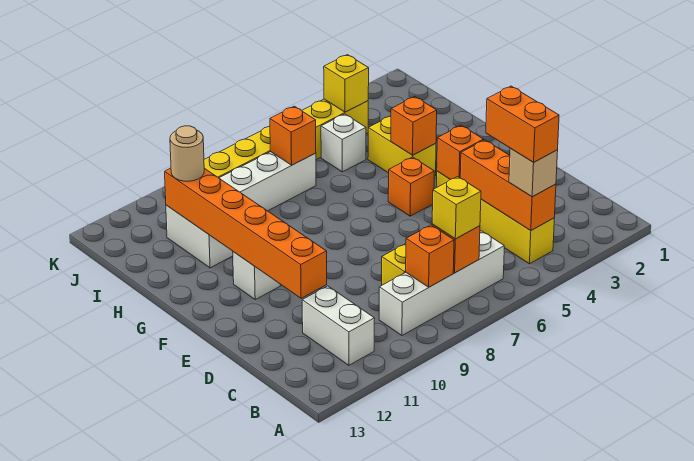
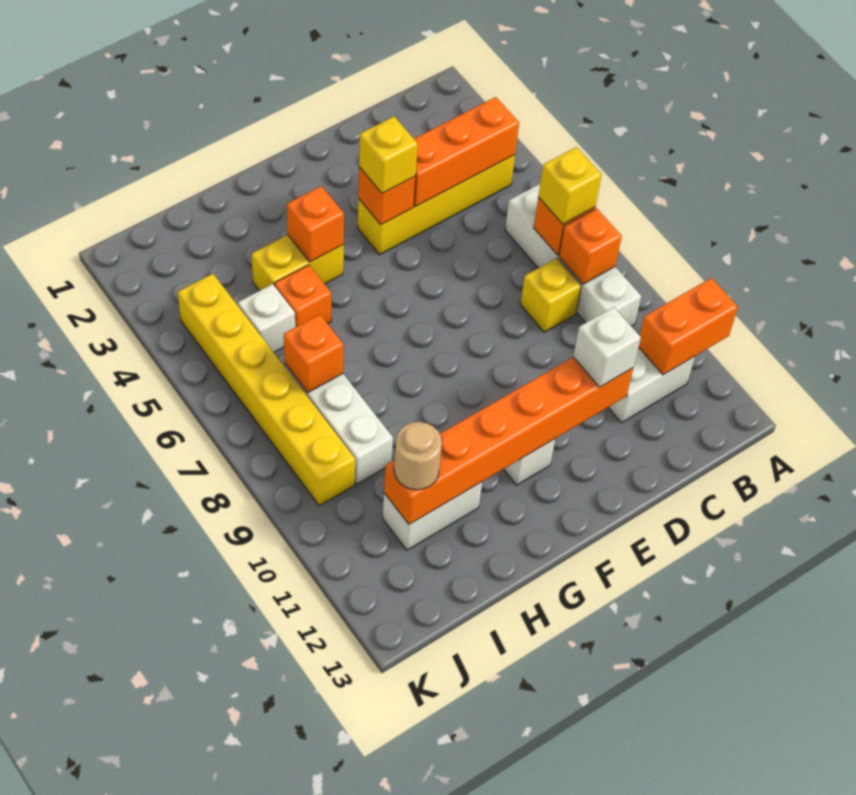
tan brick B4 level 3 -> none
orange brick B4:C4 level 4 -> orange brick A11:B11 level 2
none -> white brick D11 level 3
orange brick F5 level 1 -> orange brick H5 level 1
yellow brick J4 level 2 -> yellow brick E4 level 3

